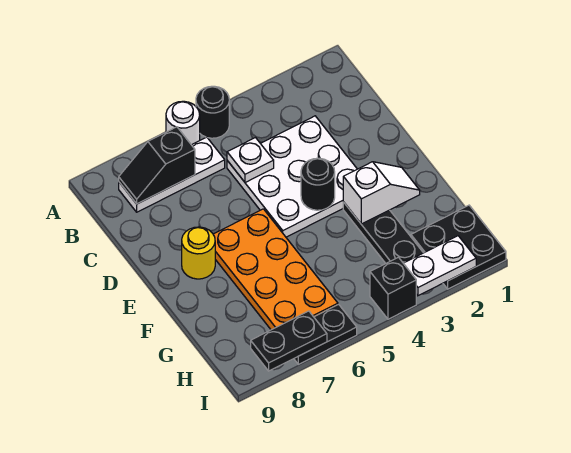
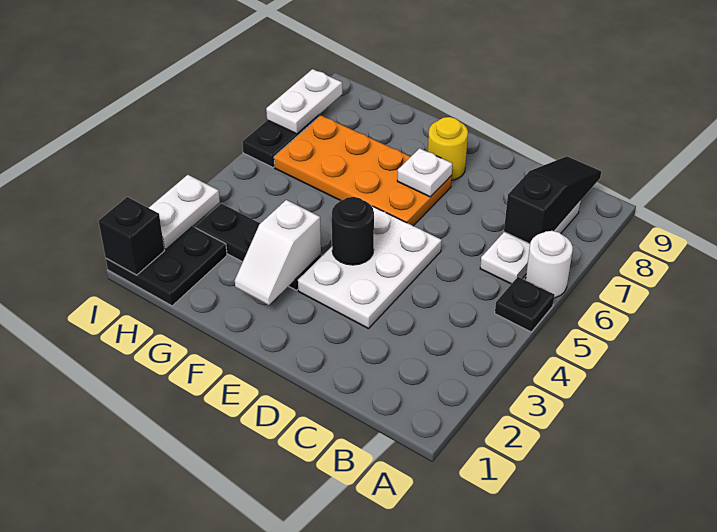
black round brick A5 level 1 -> black plate A5 level 1
black slope B7:B8 level 2 top 7 -> black slope B7:B9 level 2 top 7
white plate C3:E5 level 1 -> white plate D3:E5 level 1
white plate C5 level 2 -> white plate E7 level 2
black brick I4 level 1 -> black brick I1 level 2
black plate I7:I8 level 2 -> white plate I7:I8 level 2

